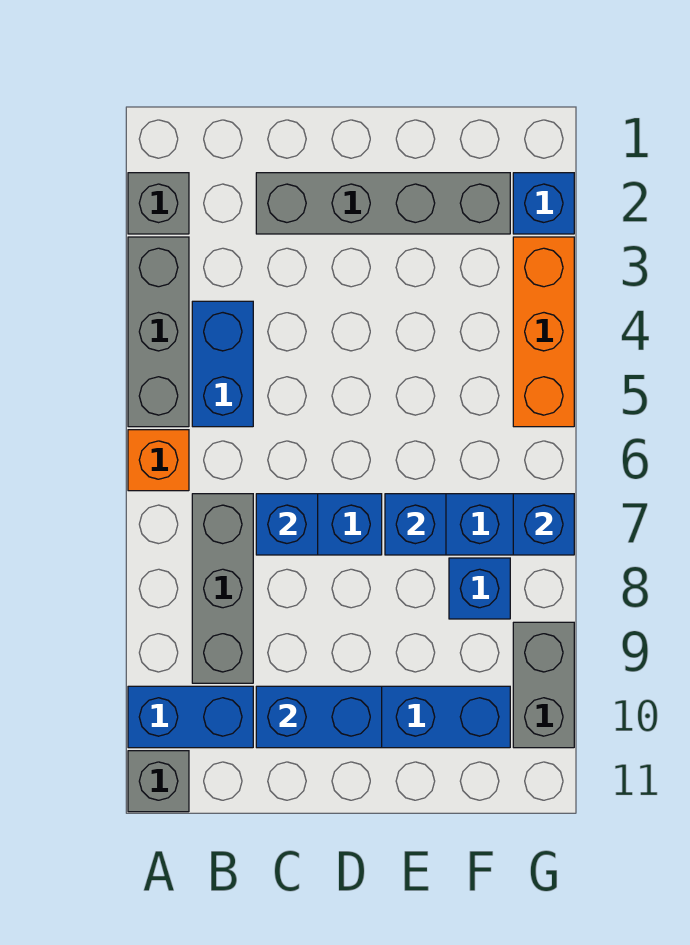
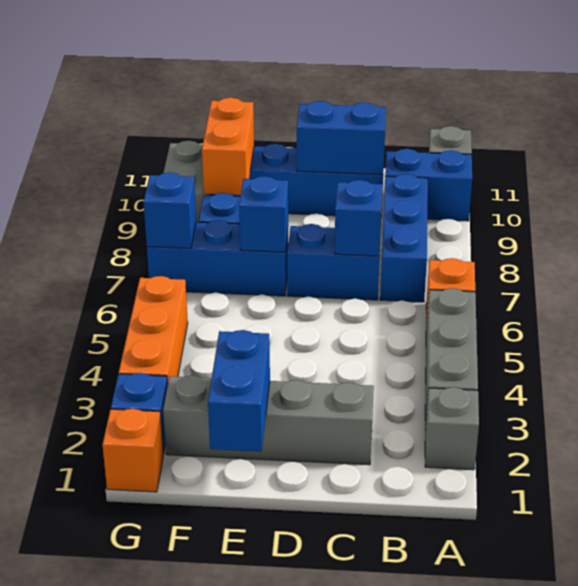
blue brick B4:B5 level 1 -> blue brick E1:E2 level 2
grey brick B7:B9 level 1 -> blue brick B7:B9 level 1
none -> orange brick F9:F10 level 2
none -> orange brick G1 level 1

